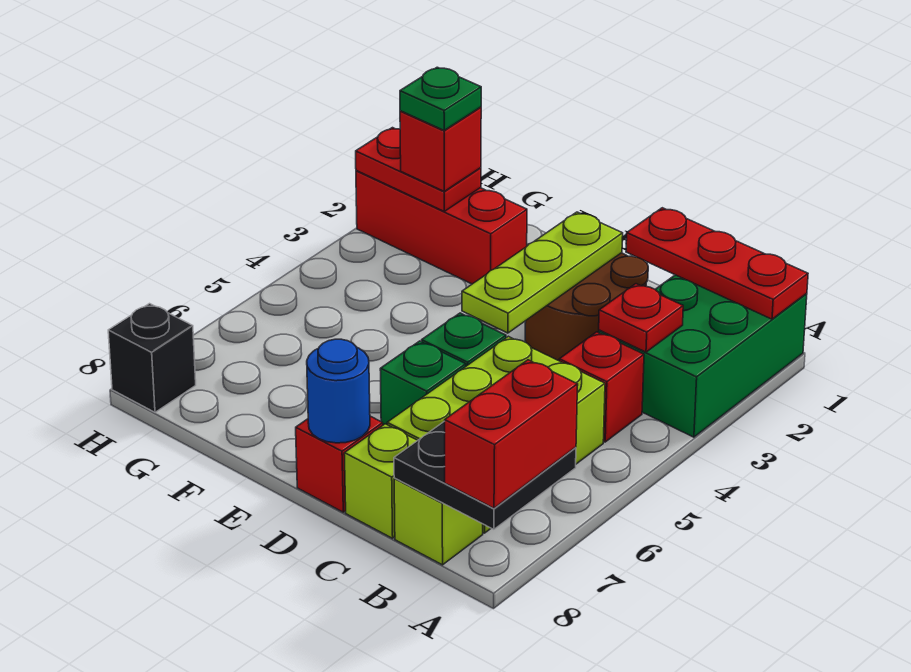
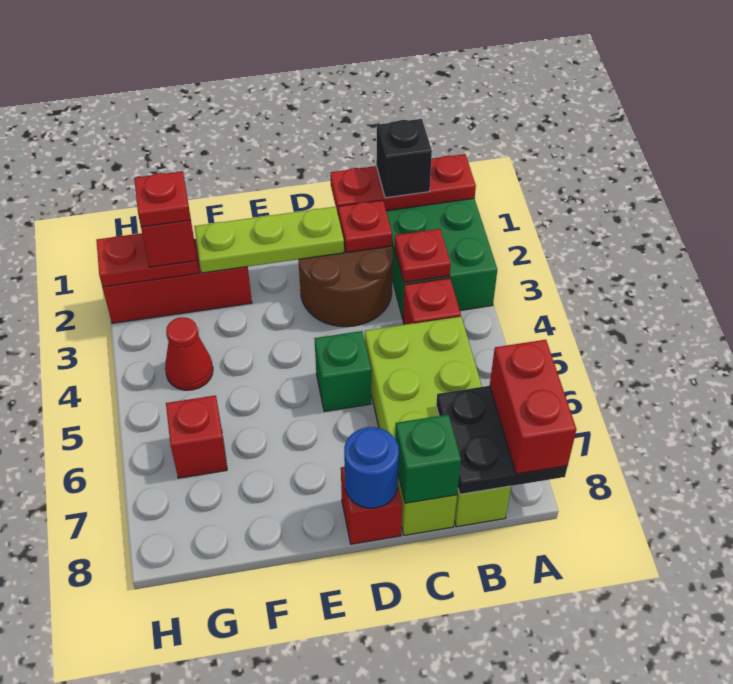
none -> red plate C2 level 2
lime plate D2:D4 level 2 -> lime plate D2:F2 level 2
green brick D6 level 1 -> green brick C8 level 2
green plate G2 level 4 -> red plate G2 level 4
none -> red cone G4 level 1
none -> red brick G6 level 1
black brick H8 level 1 -> black brick B1 level 3

